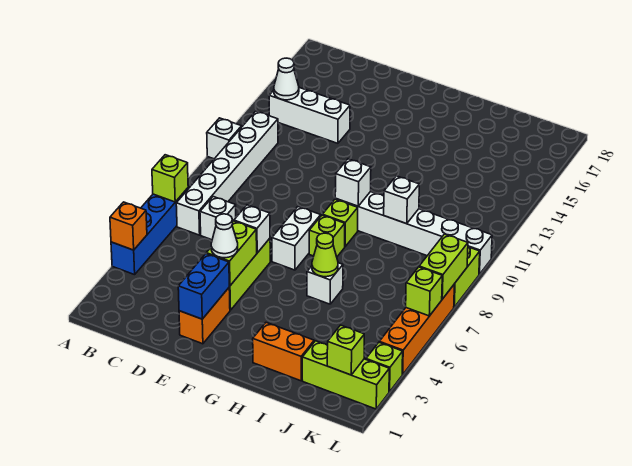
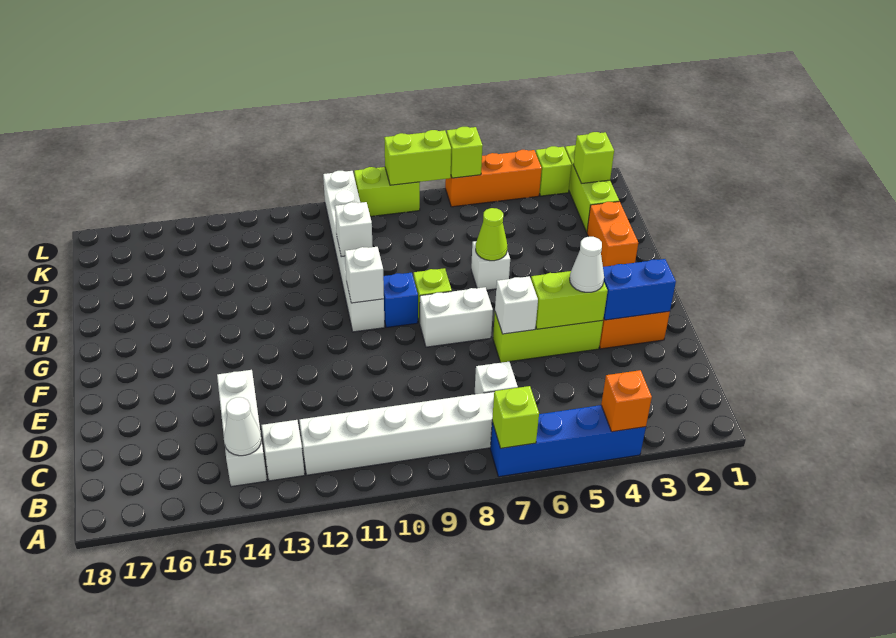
white brick A11 level 1 -> white brick B13 level 1
lime brick G9 level 1 -> blue brick G9 level 1
orange brick L4:L7 level 1 -> orange brick L4:L6 level 1

